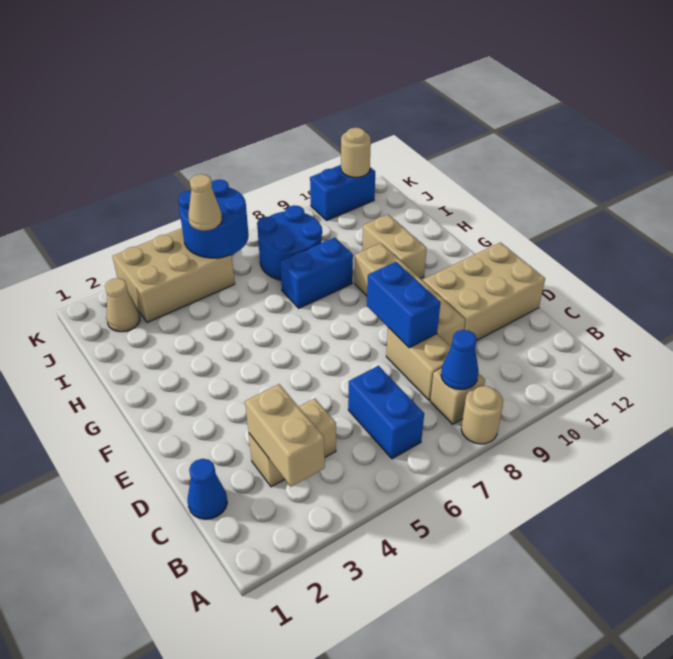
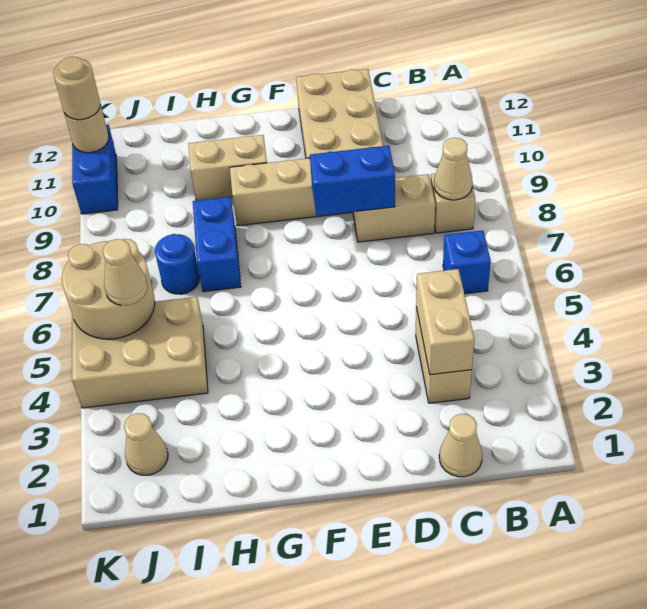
tan round brick A8 level 1 -> tan round brick K11 level 3
tan brick B3:C3 level 2 -> tan brick C3:C4 level 2
blue brick B6:C6 level 1 -> blue brick B6 level 1
blue cone B8 level 2 -> tan cone B8 level 2
blue cone C1 level 1 -> tan cone C1 level 1
blue round brick I7:J8 level 1 -> blue round brick I7 level 1
tan brick J3:K5 level 1 -> tan brick I4:K5 level 1
blue round brick J5:K6 level 2 -> tan round brick J5:K6 level 2

